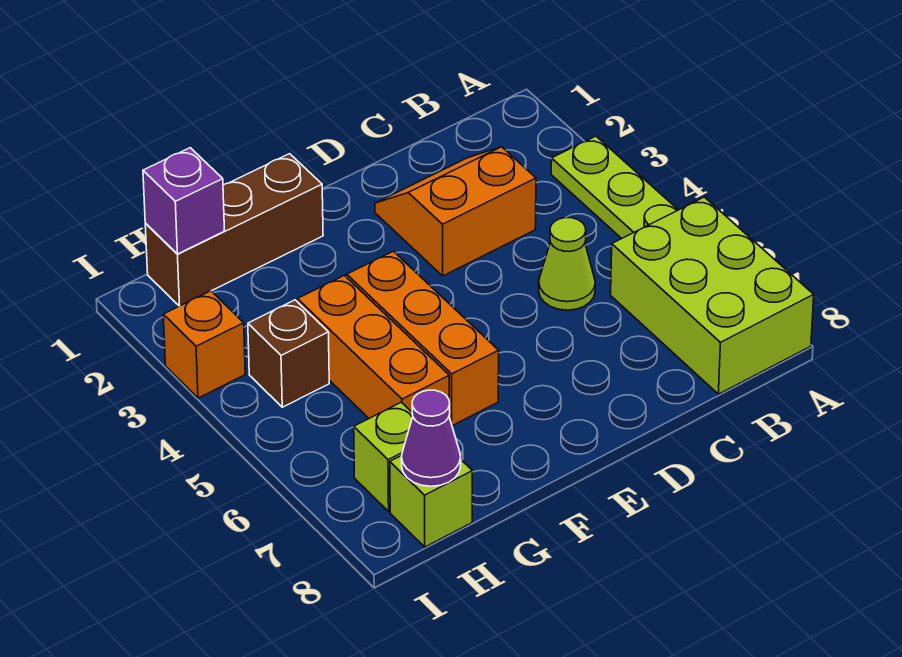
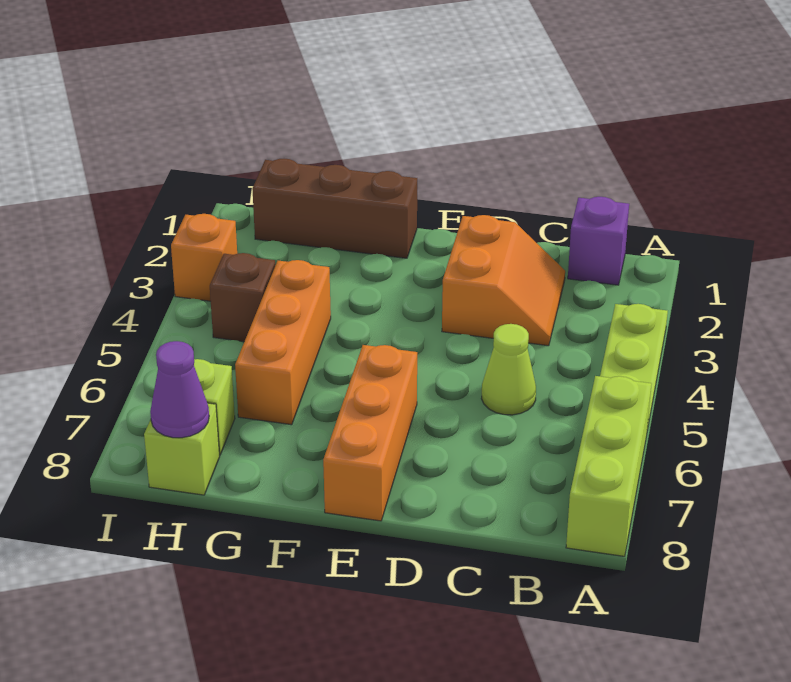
lime brick A6:B8 level 1 -> lime brick A6:A8 level 1
orange slope C2:D3 level 1 top 3 -> orange slope C2:D3 level 1 top D
orange brick F4:F6 level 1 -> orange brick E6:E8 level 1
purple brick H1 level 2 -> purple brick B1 level 1

